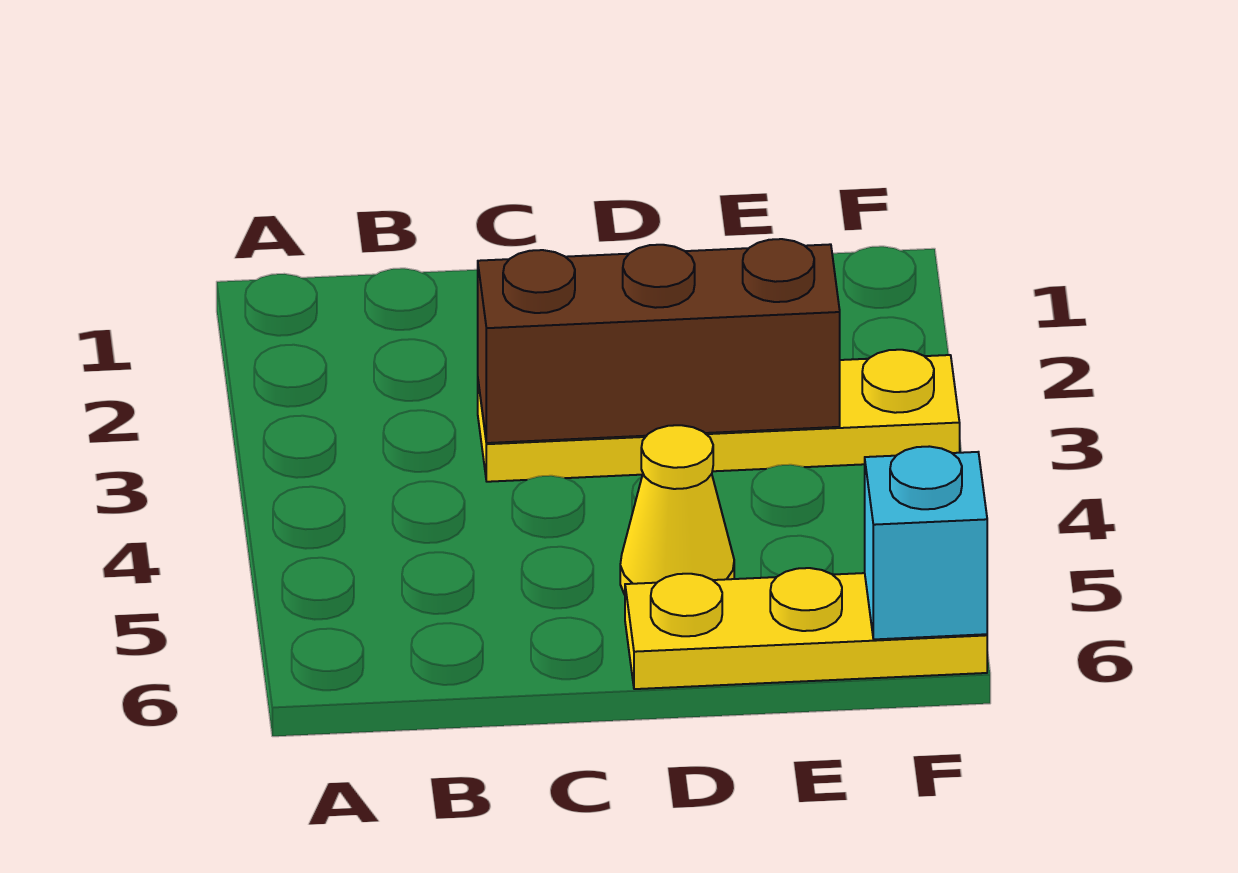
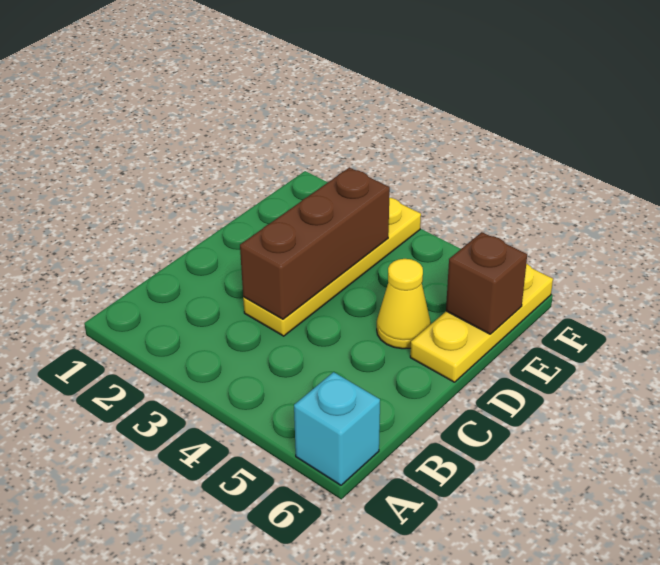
none -> brown brick E6 level 2
cyan brick F6 level 2 -> cyan brick A6 level 1

